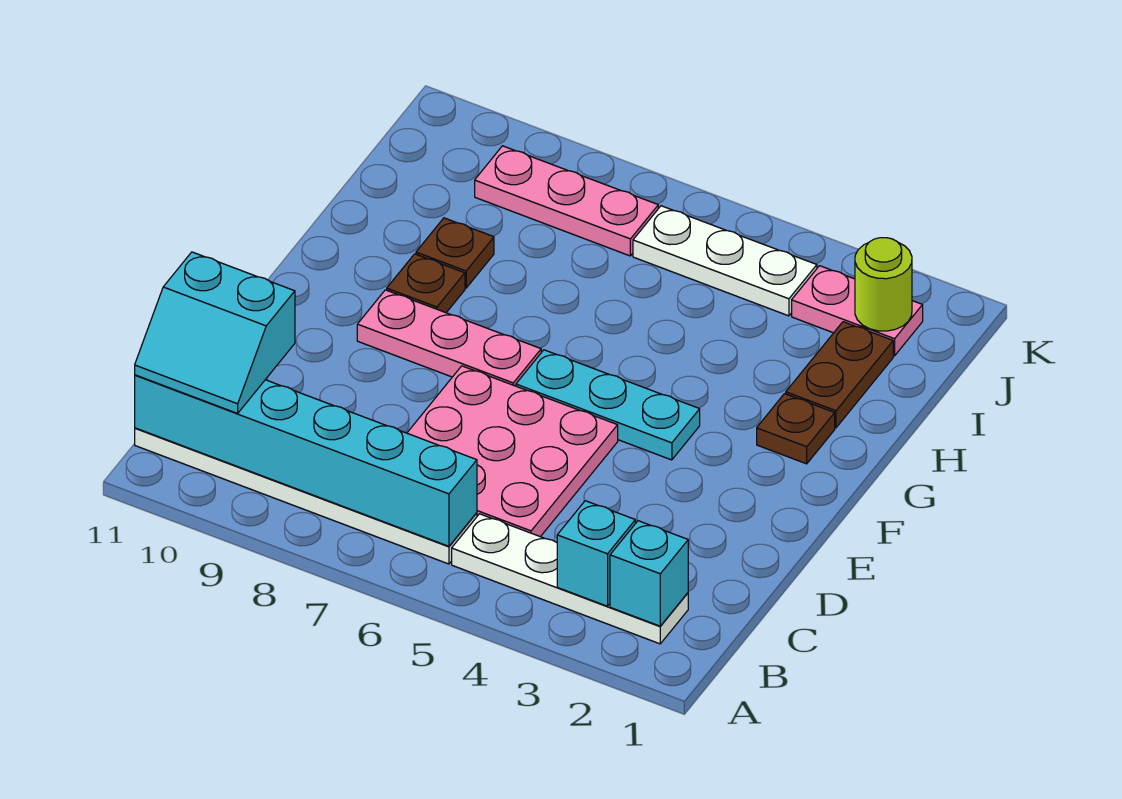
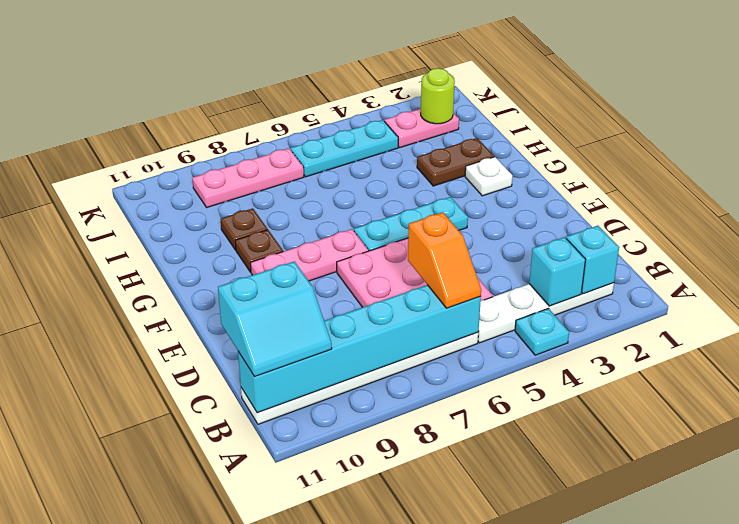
none -> cyan plate A4 level 1
none -> orange slope B6:C6 level 3 top C
brown plate G2 level 1 -> white plate G2 level 1
brown plate H2:I2 level 1 -> brown plate H2:H3 level 1
white plate J4:J6 level 1 -> cyan plate J4:J6 level 1

